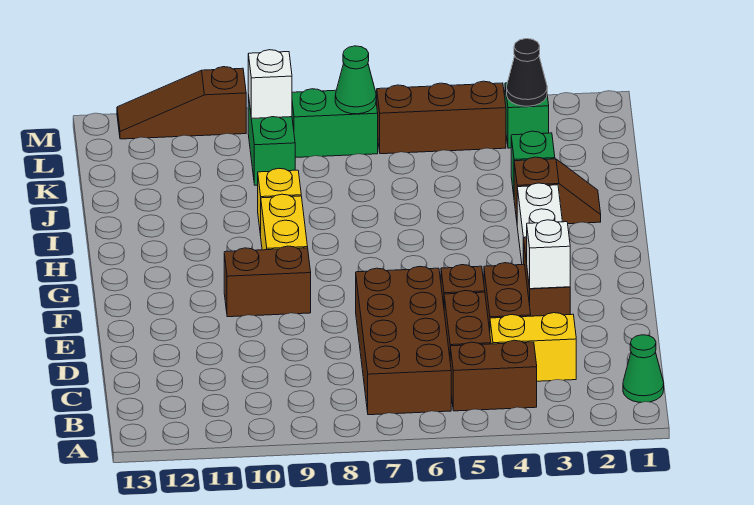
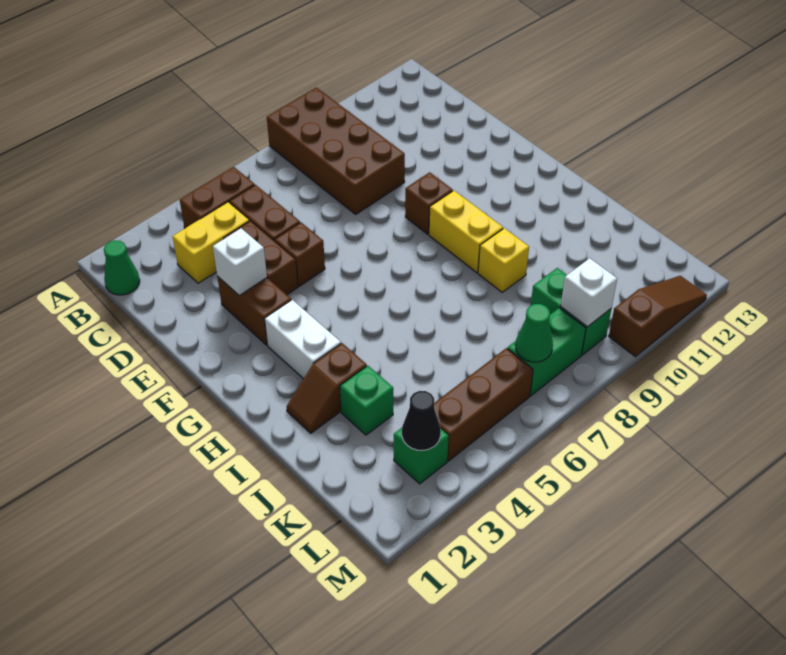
brown brick B6:E7 level 1 -> brown brick A8:D9 level 1
brown brick F9:F10 level 1 -> brown brick F9 level 1

